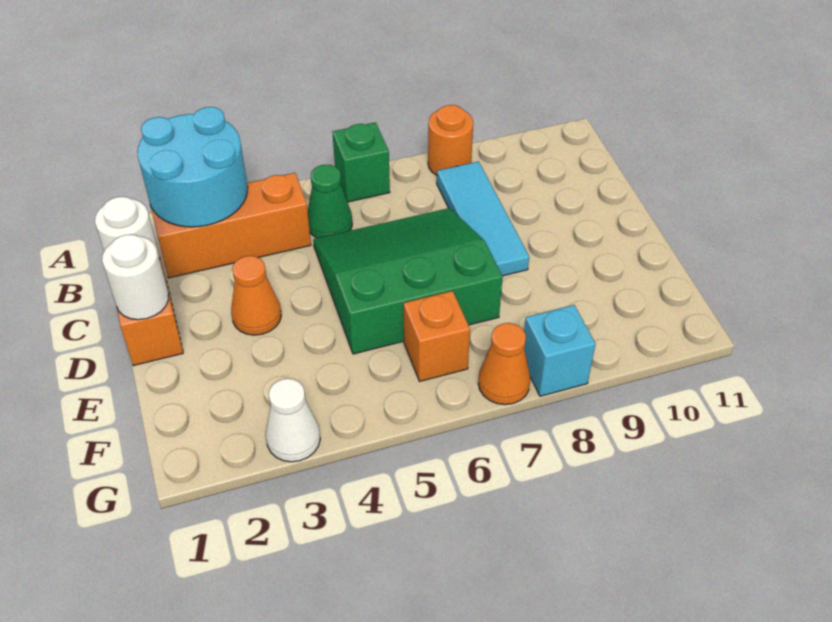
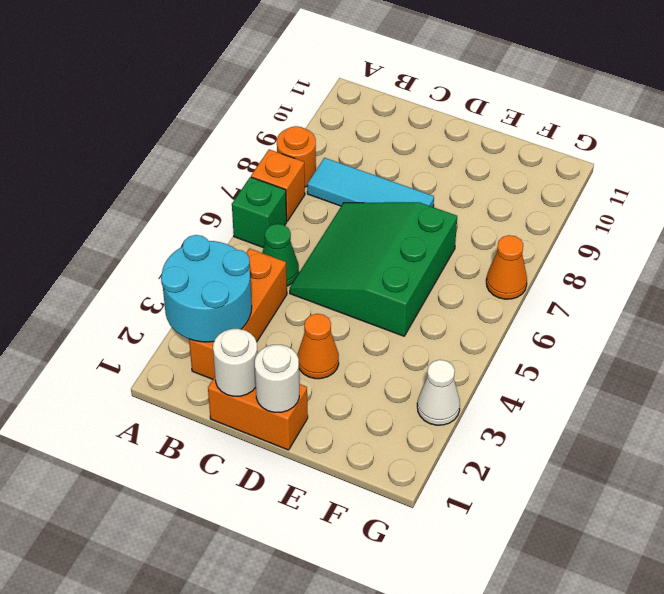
orange brick F6 level 1 -> orange brick A7 level 1
cyan brick G8 level 1 -> none

